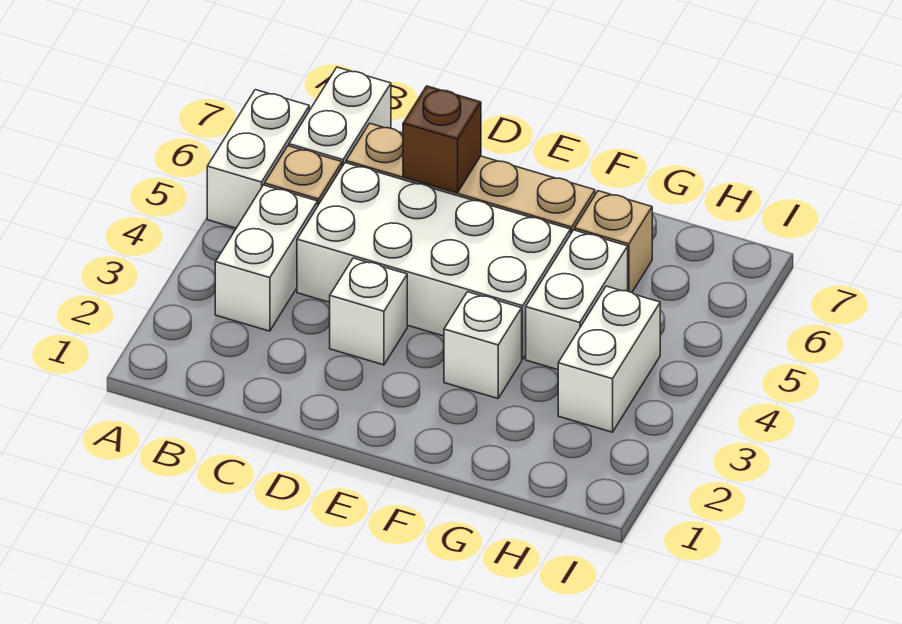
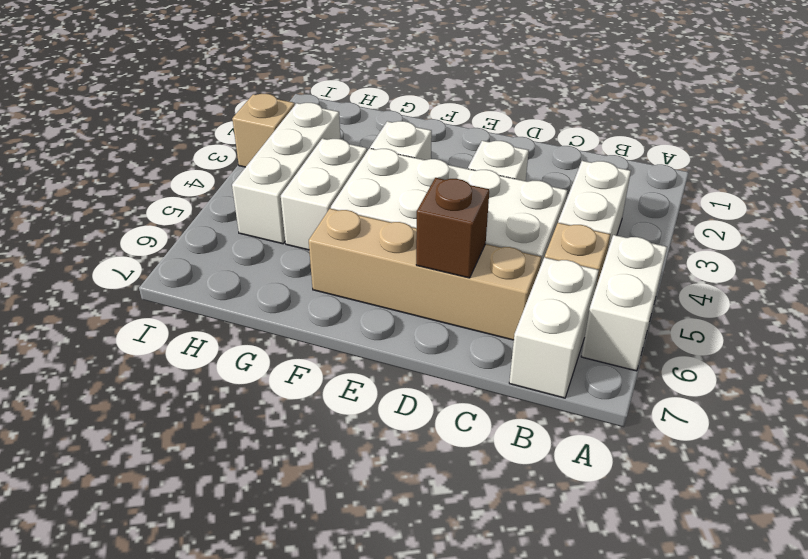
tan brick G6 level 1 -> tan brick I3 level 1
white brick H3:H4 level 1 -> white brick H3:H5 level 1

